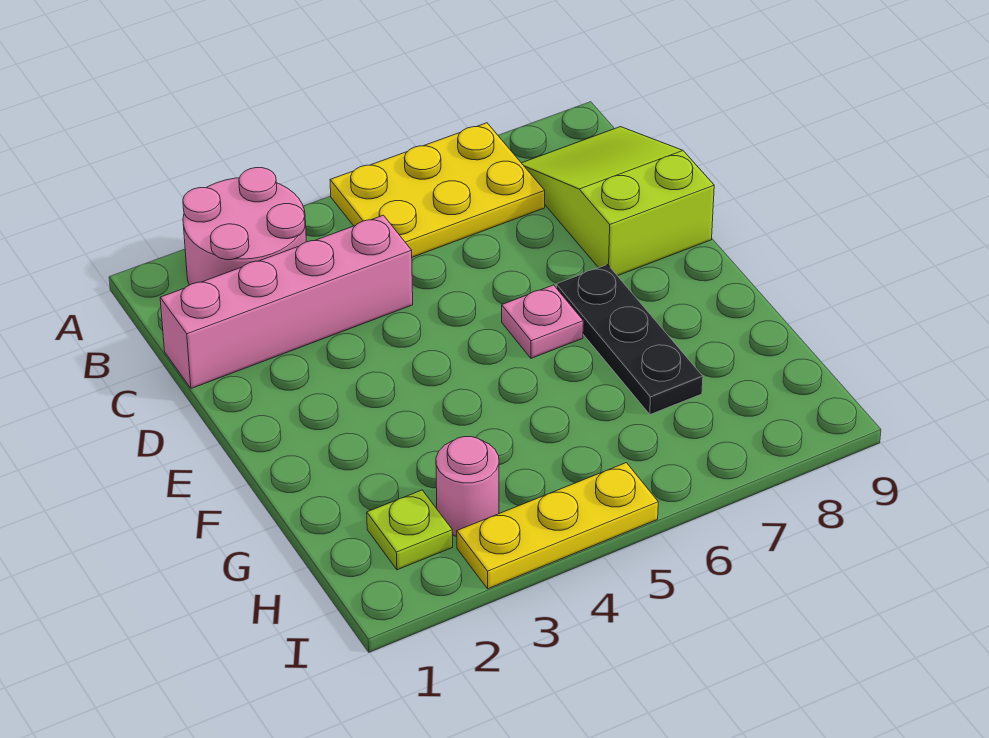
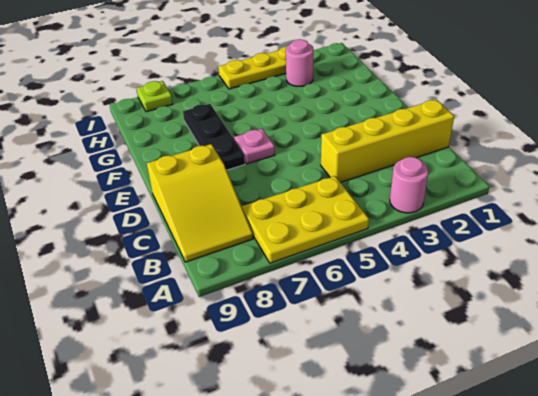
pink round brick A2:B3 level 1 -> pink round brick A3 level 1
lime slope B8:D9 level 1 top D -> yellow slope B8:D9 level 1 top D
pink brick C1:C4 level 1 -> yellow brick C1:C4 level 1
lime plate H2 level 1 -> lime plate I8 level 1

